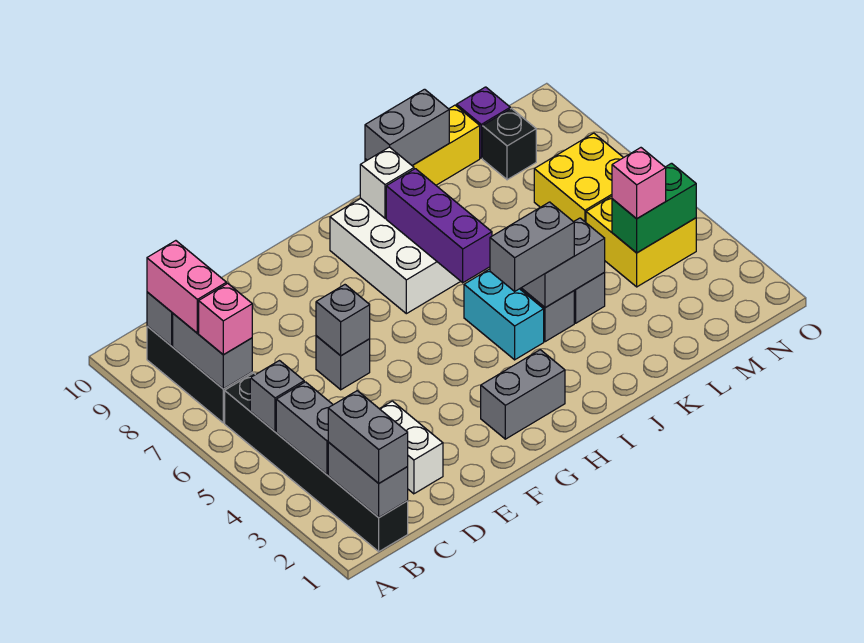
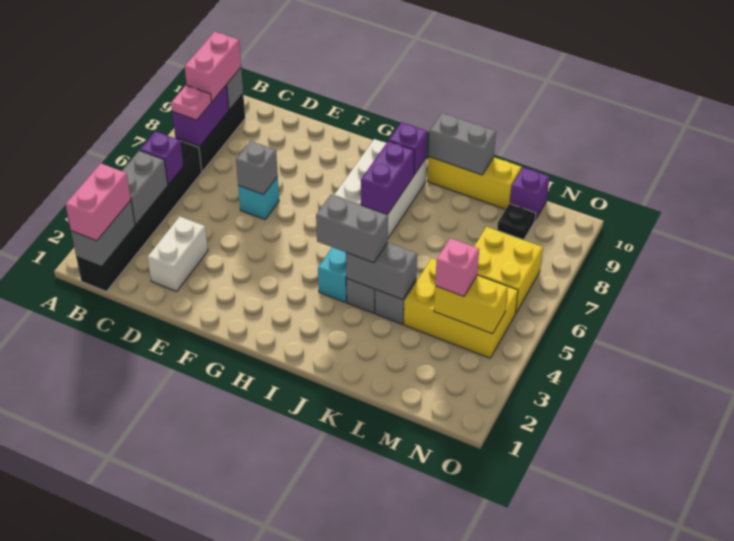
grey brick B1:B2 level 3 -> pink brick B1:B2 level 3
grey brick B5 level 2 -> purple brick B5 level 2
grey brick B7:B8 level 2 -> purple brick B7:B8 level 2
pink brick B7 level 3 -> pink plate B7 level 3
grey brick E6 level 1 -> cyan brick E6 level 1
grey brick G2:H2 level 1 -> none
purple brick I6:I8 level 2 -> purple brick I7:I8 level 2
white brick I9 level 2 -> purple brick I9 level 2
yellow brick M4:N5 level 1 -> yellow brick L4:N5 level 1
green brick M4:N4 level 2 -> yellow brick M4:N4 level 2
black brick M9 level 1 -> black plate M9 level 1

